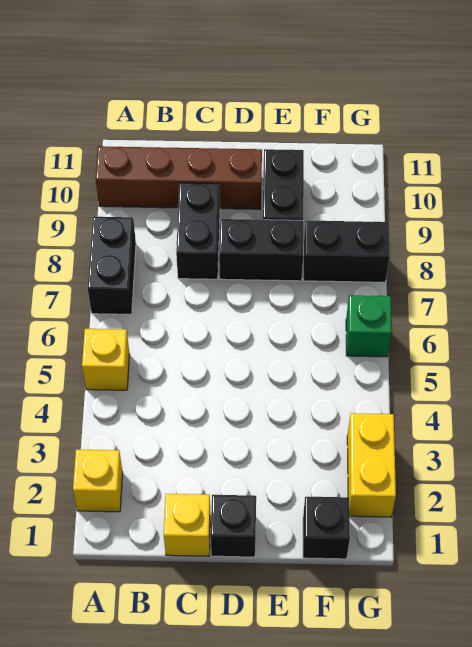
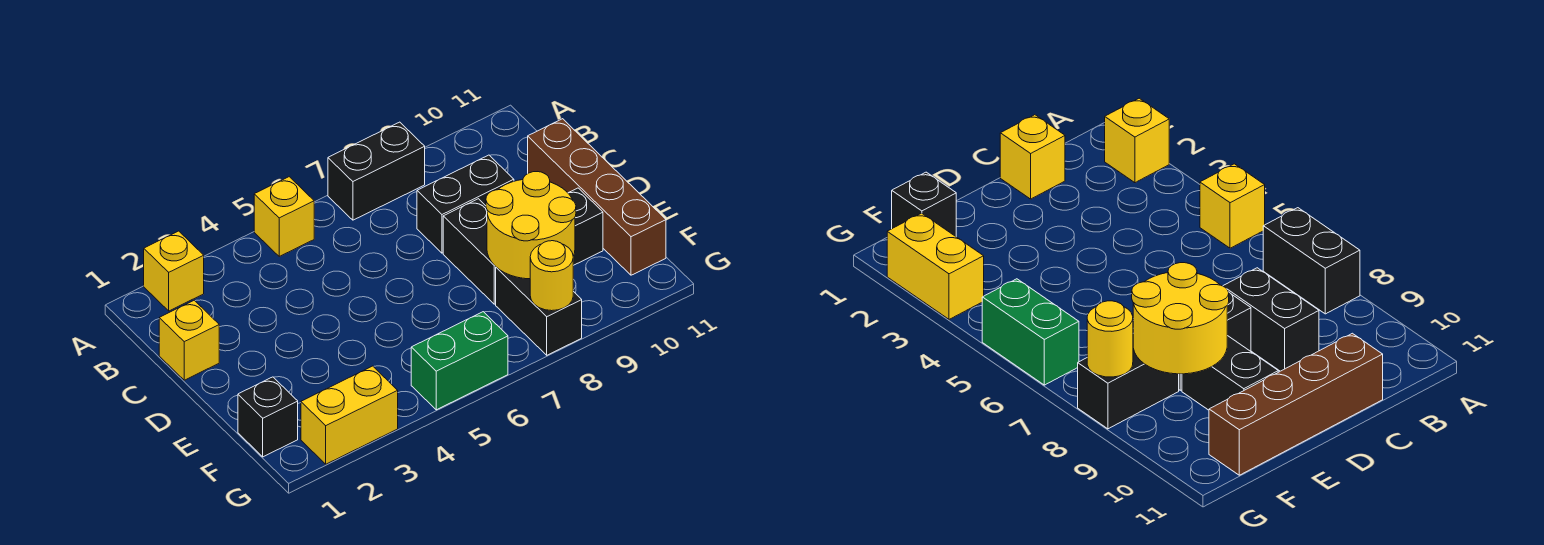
brown brick A10:D10 level 1 -> brown brick C11:F11 level 1
black brick D1 level 1 -> none
none -> yellow round brick E8:F9 level 2
green brick G6 level 1 -> green brick G5:G6 level 1
none -> yellow round brick G8 level 2

